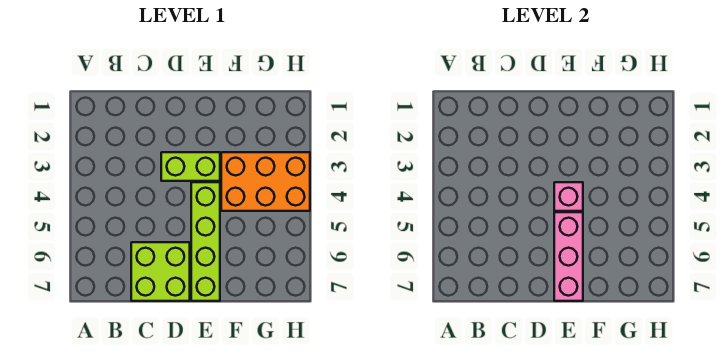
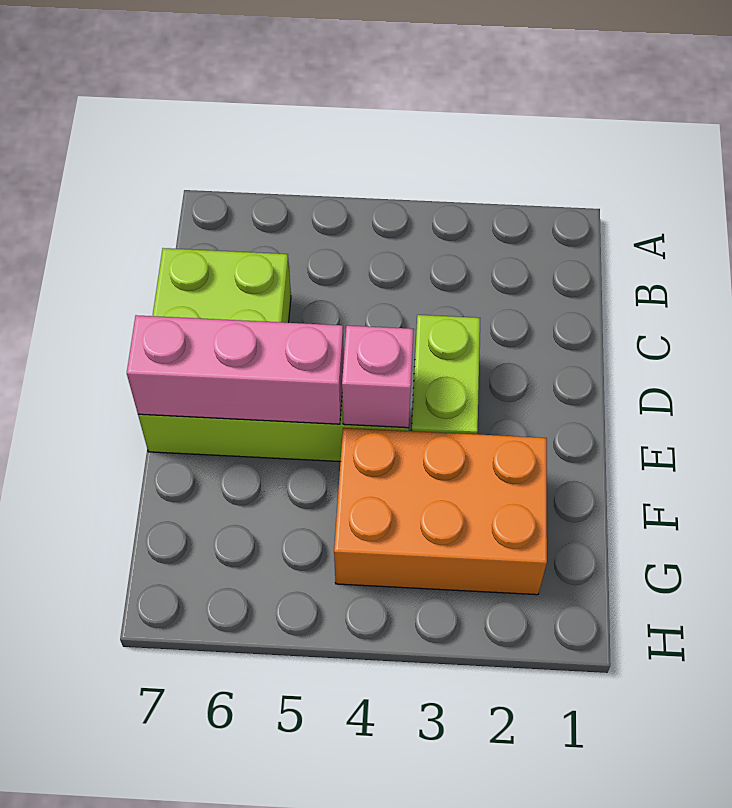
orange brick F3:H4 level 1 -> orange brick F2:G4 level 1

